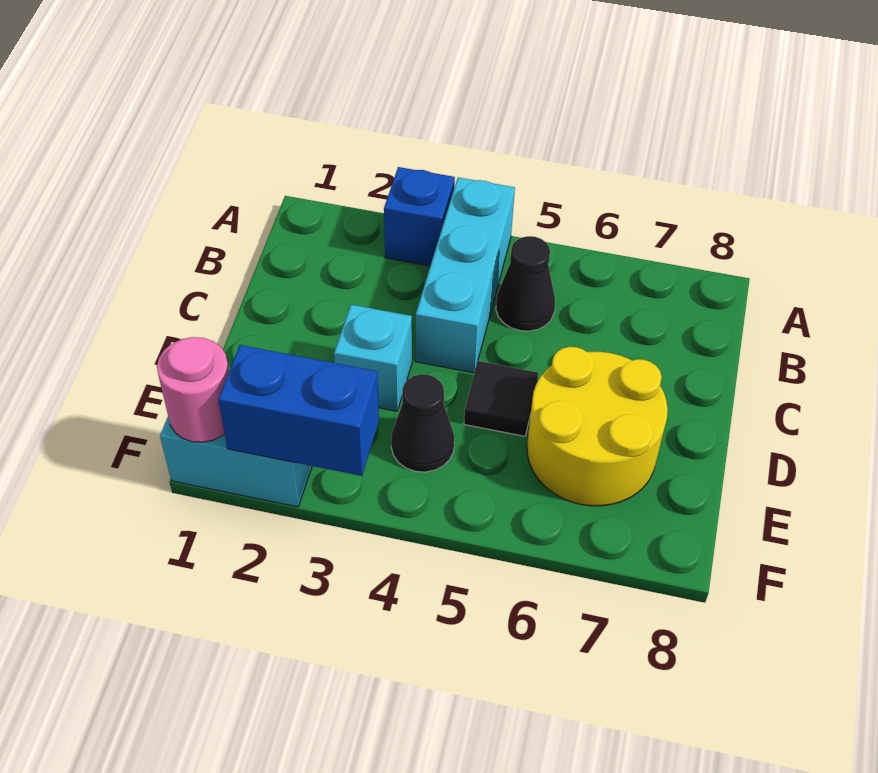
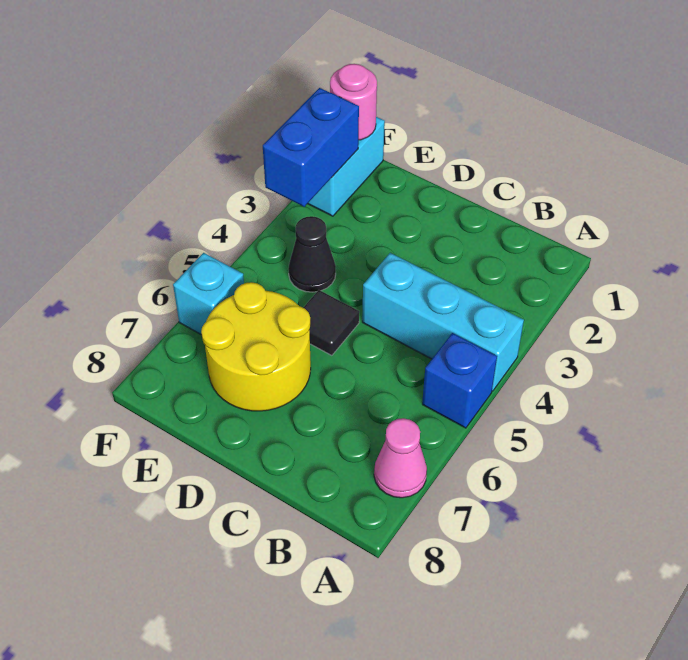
blue brick A3 level 1 -> blue brick A5 level 1
none -> pink cone A7 level 1
black cone B5 level 1 -> none
cyan brick D3 level 1 -> cyan brick F6 level 1

